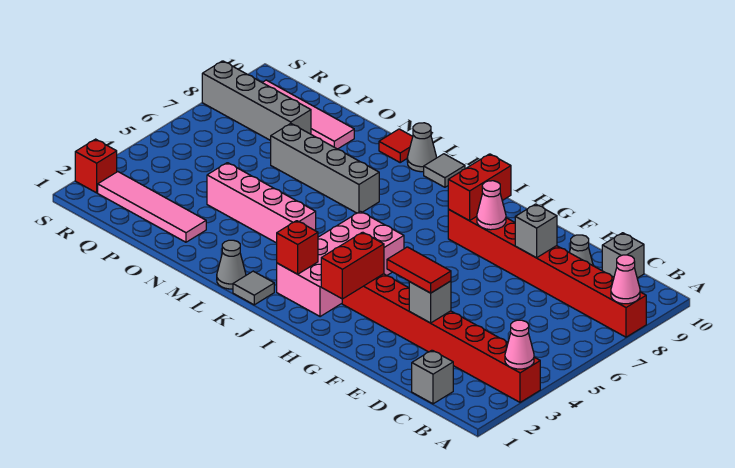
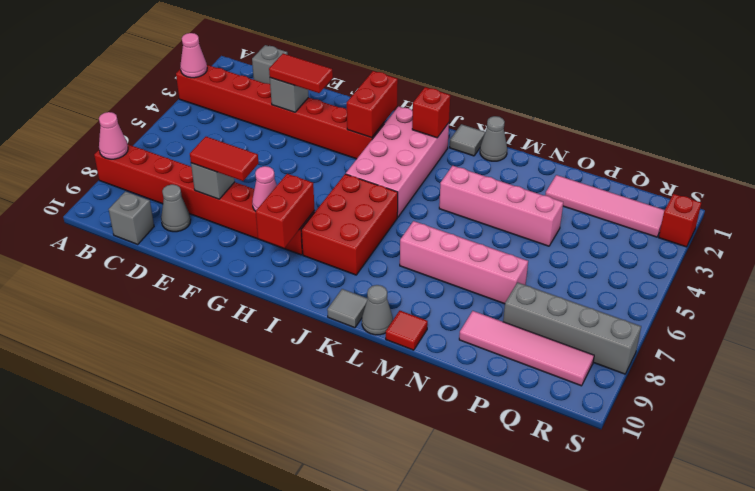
none -> red tile E8:F8 level 3
none -> red brick I6:J8 level 1
grey brick L7:O7 level 1 -> pink brick L7:O7 level 1

